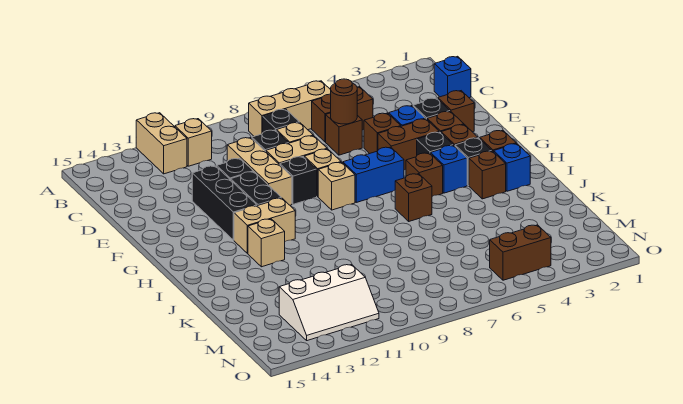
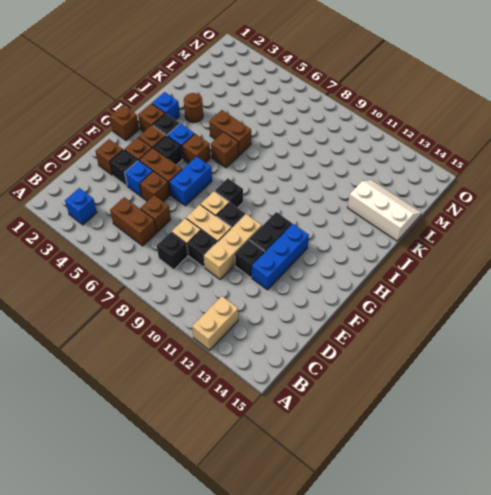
tan brick B6:B8 level 1 -> none
tan brick B11 level 1 -> none
blue brick C1 level 1 -> blue brick B3 level 1
brown round brick D6 level 2 -> brown round brick J3 level 1
black brick E12:G12 level 1 -> blue brick E12:G12 level 1
blue brick G6:G7 level 1 -> blue brick F6:G6 level 1
tan brick G8 level 1 -> black brick G8 level 1
tan brick H11:H12 level 1 -> none
brown brick I3 level 1 -> brown brick G1 level 1
tan brick I12 level 1 -> none
white slope M11:N13 level 1 top M -> white slope K13:L15 level 1 top K
brown brick N4:N5 level 1 -> brown brick J5:J6 level 1

